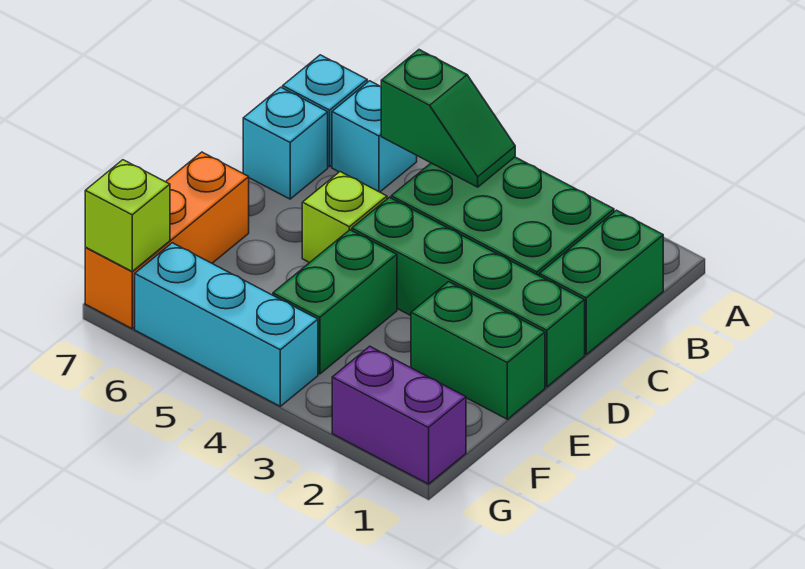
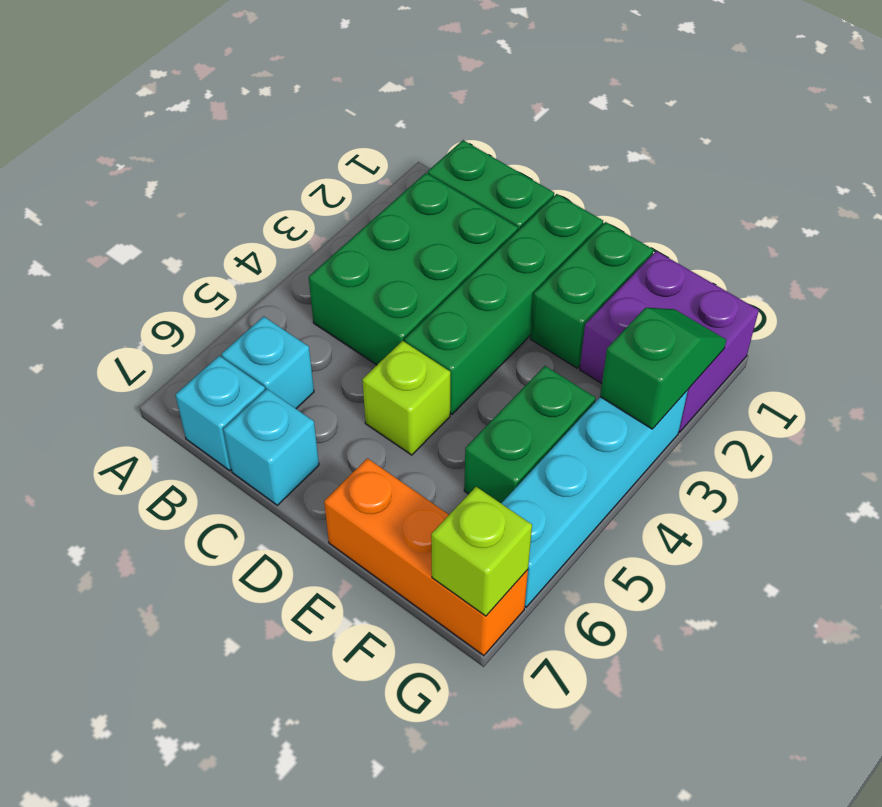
green slope B4:B5 level 2 top 5 -> green slope G2:G3 level 2 top 3
green brick E4:F4 level 1 -> green brick F4:F5 level 1
purple brick G1:G2 level 1 -> purple brick F1:G2 level 1
cyan brick G4:G6 level 1 -> cyan brick G3:G6 level 1

